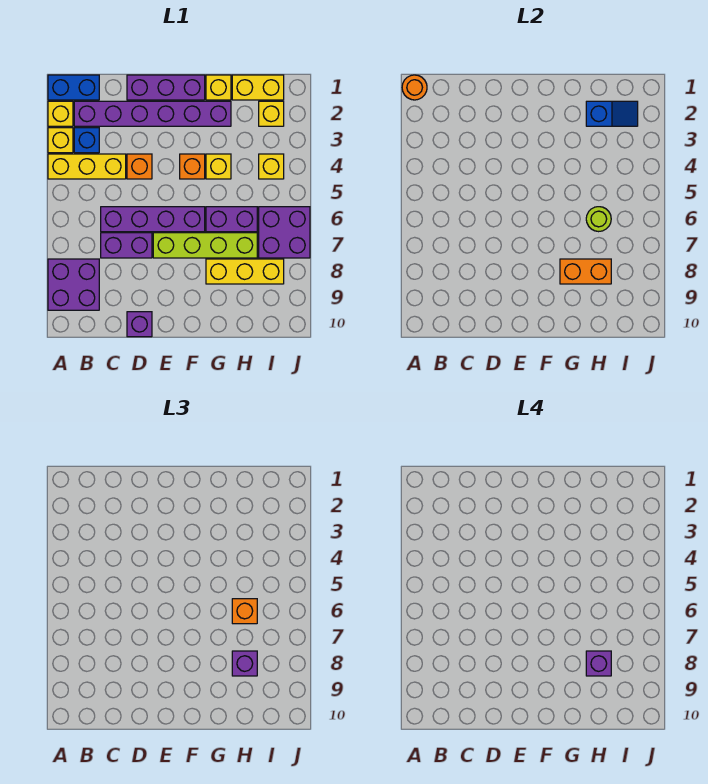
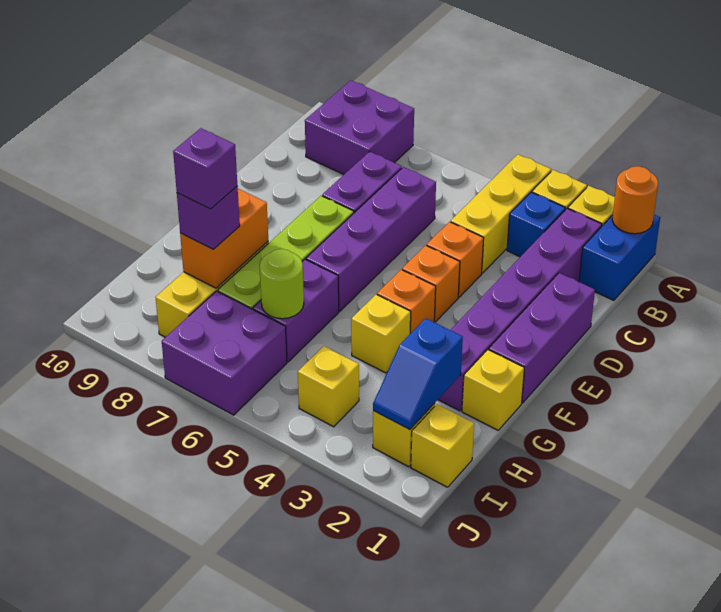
purple brick D10 level 1 -> none
yellow brick H1:I1 level 1 -> yellow brick I1 level 1
orange brick H6 level 3 -> orange brick E4 level 1

